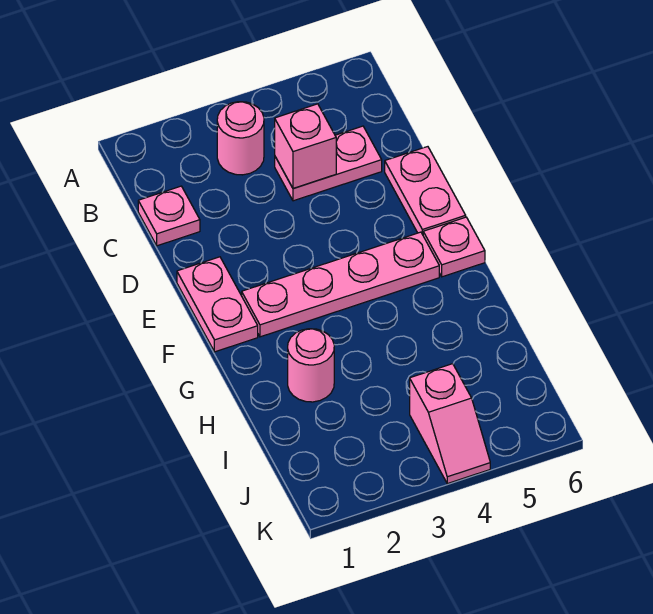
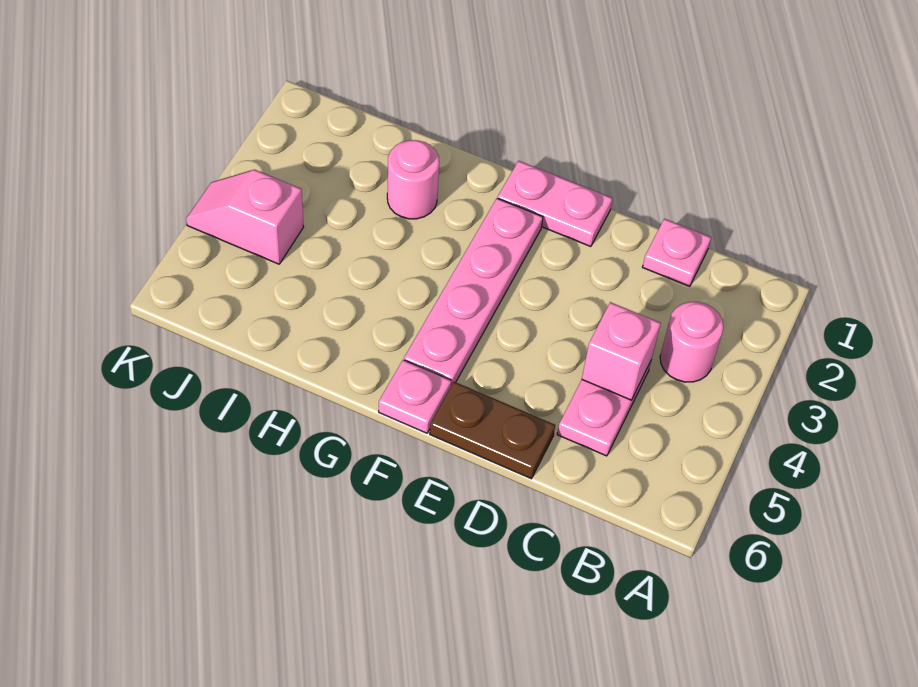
pink plate D6:E6 level 1 -> brown plate D6:E6 level 1

